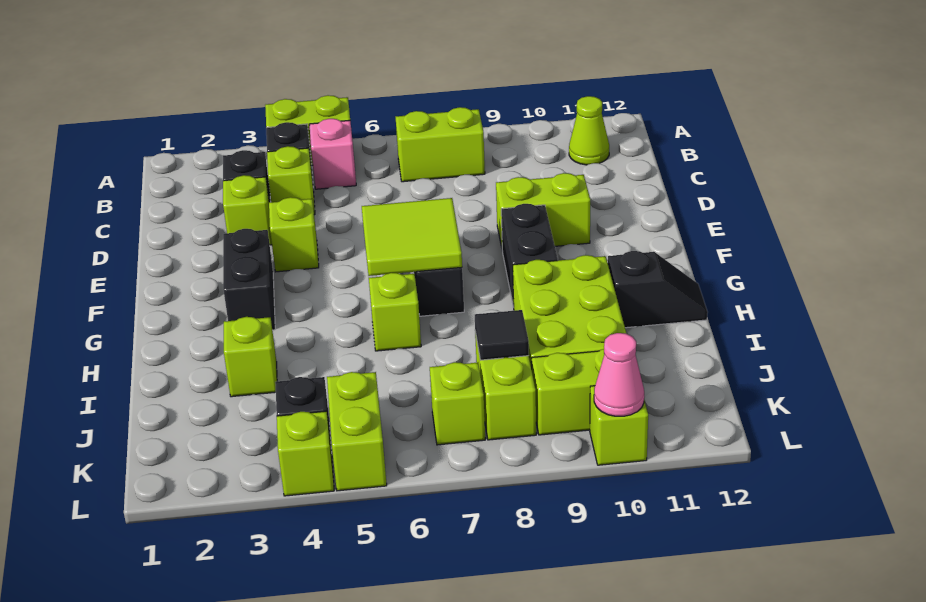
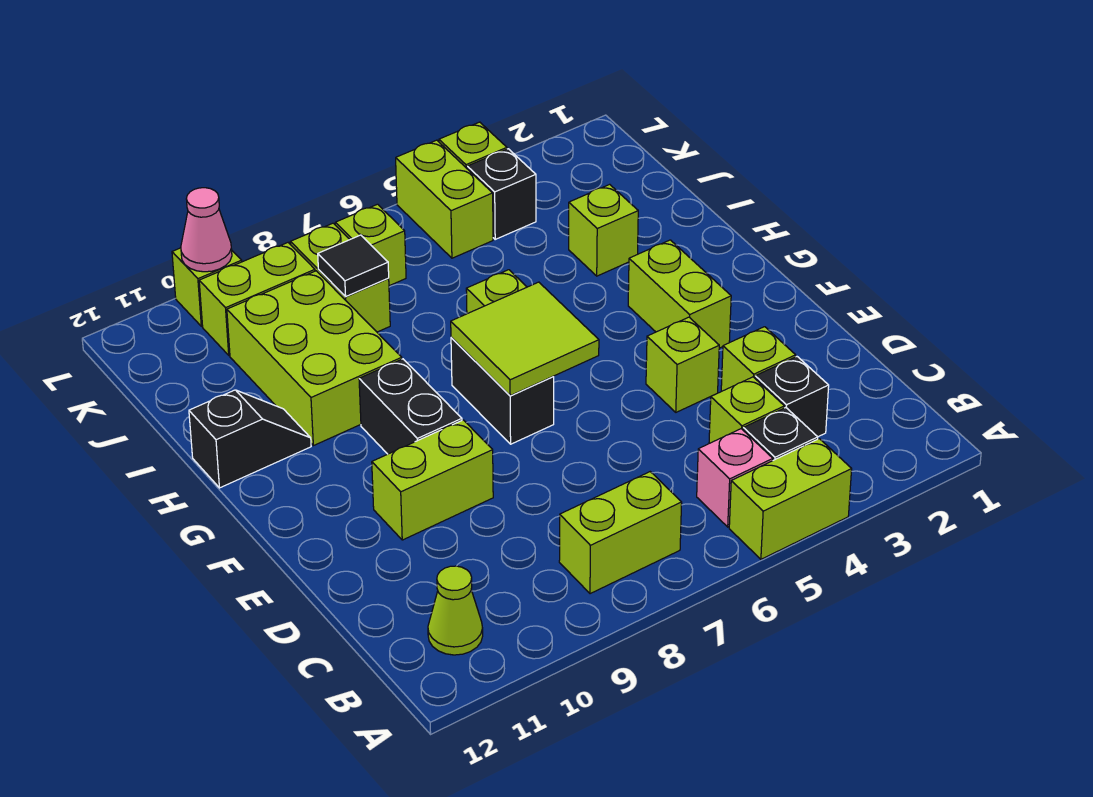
black brick F3:G3 level 1 -> lime brick F3:G3 level 1
black slope H11:H12 level 1 top 11 -> black slope H11:H12 level 1 top 12

